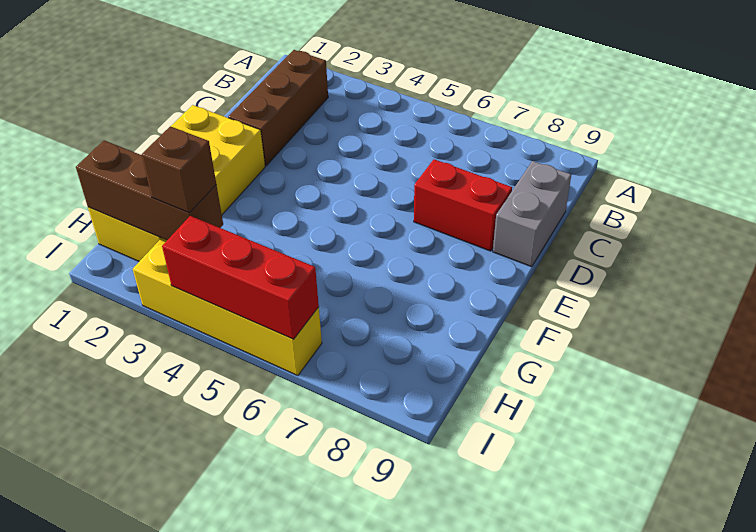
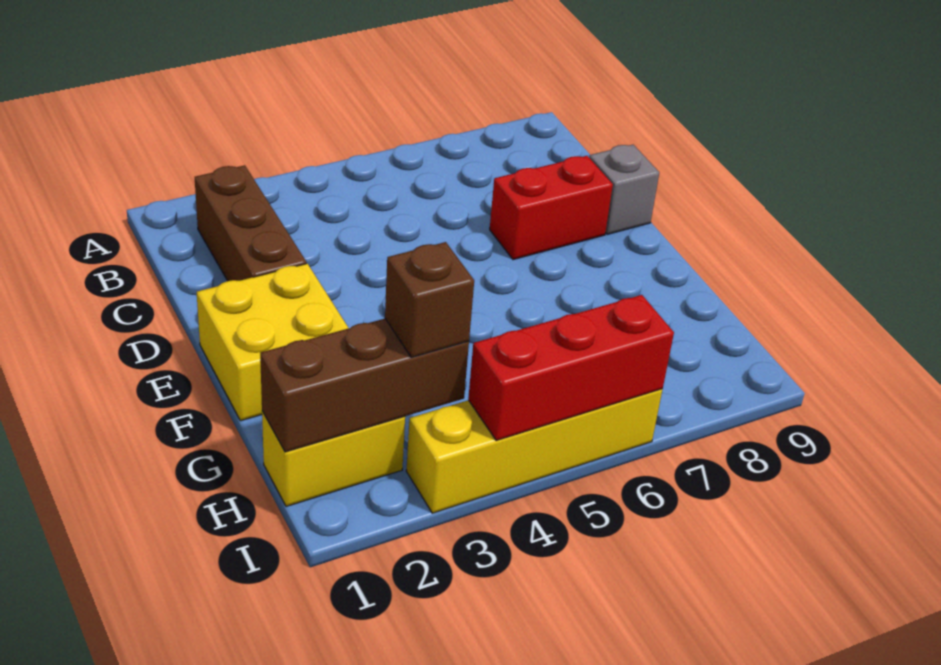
grey brick C9:D9 level 1 -> grey brick D9 level 1

